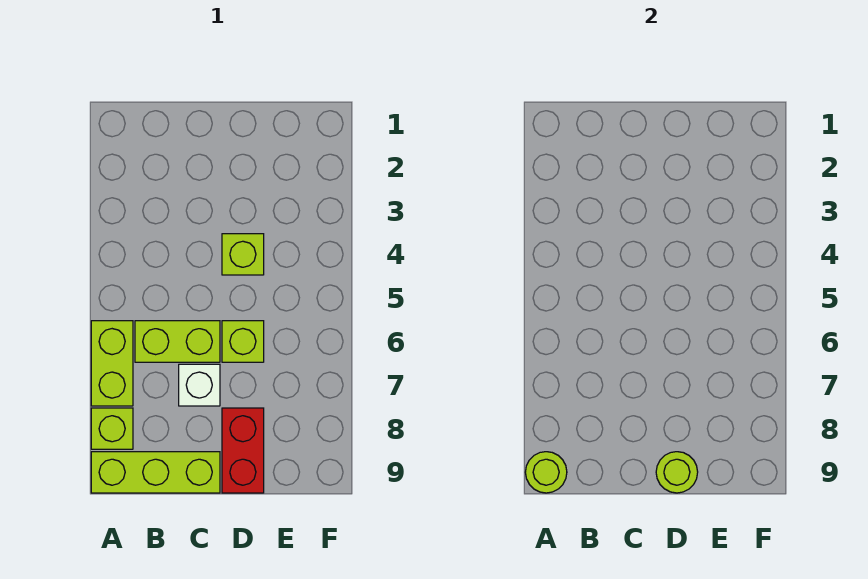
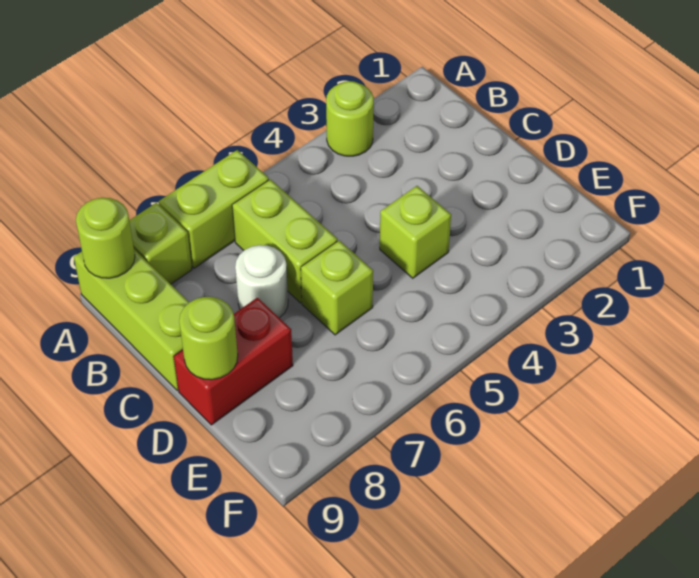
none -> lime round brick A3 level 1
white brick C7 level 1 -> white round brick C7 level 1

